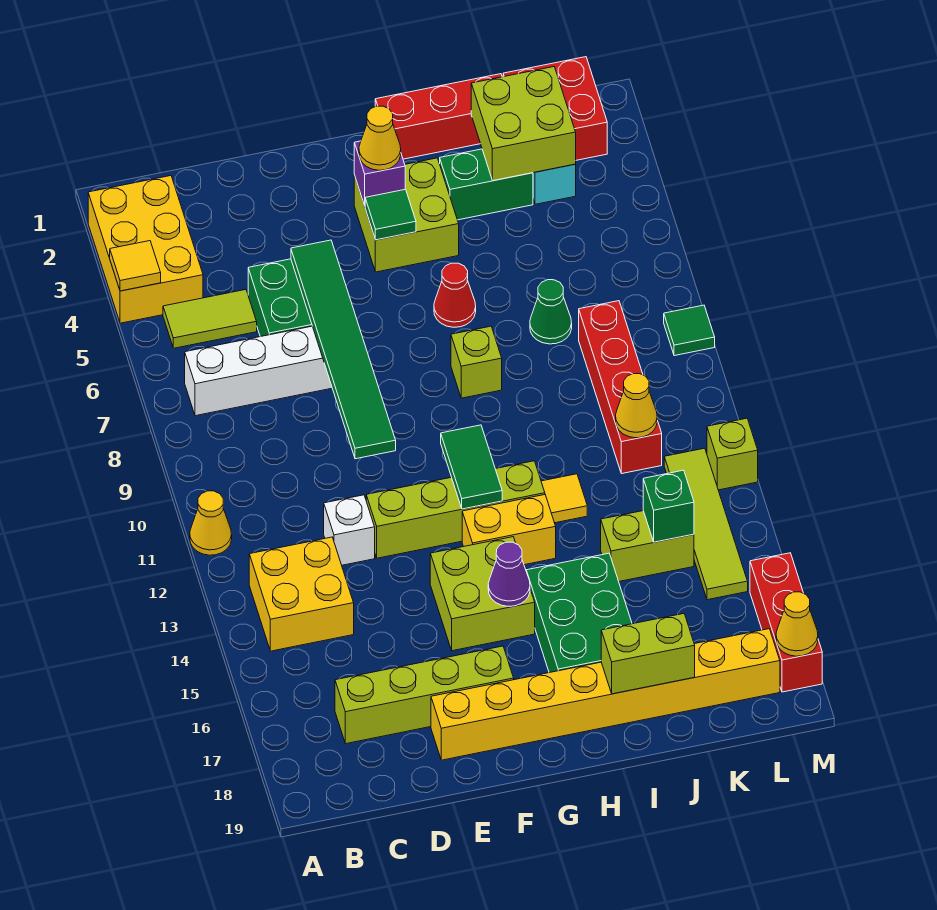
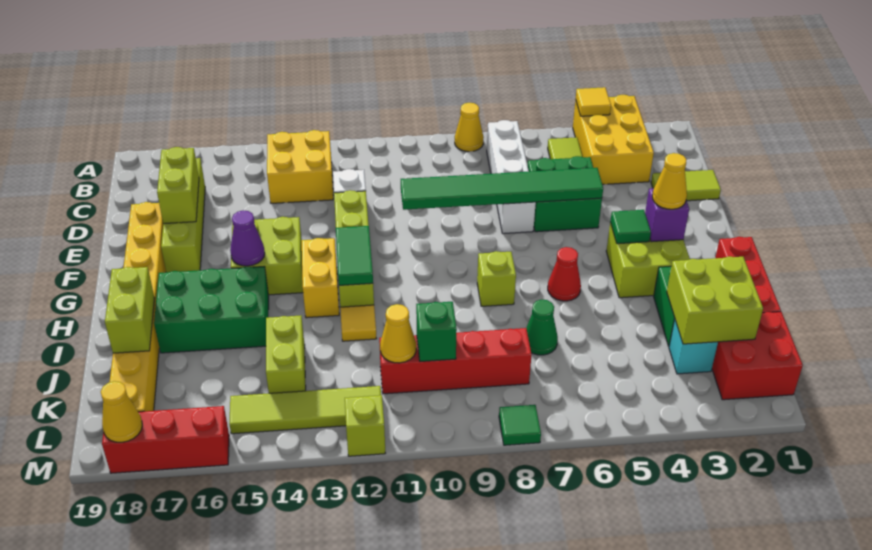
yellow brick A2:B4 level 1 -> yellow brick A3:C4 level 1
yellow cone A11 level 1 -> yellow cone A8 level 1
none -> lime tile D1:D2 level 1
none -> lime brick D17:E17 level 2
green tile G11:G12 level 2 -> green tile G12:H12 level 2
green brick K14 level 2 -> green brick K10 level 2

